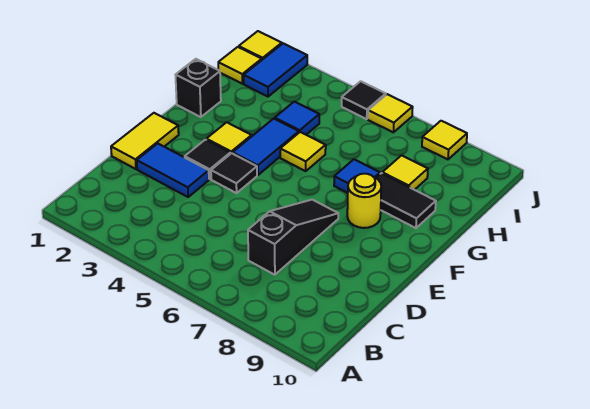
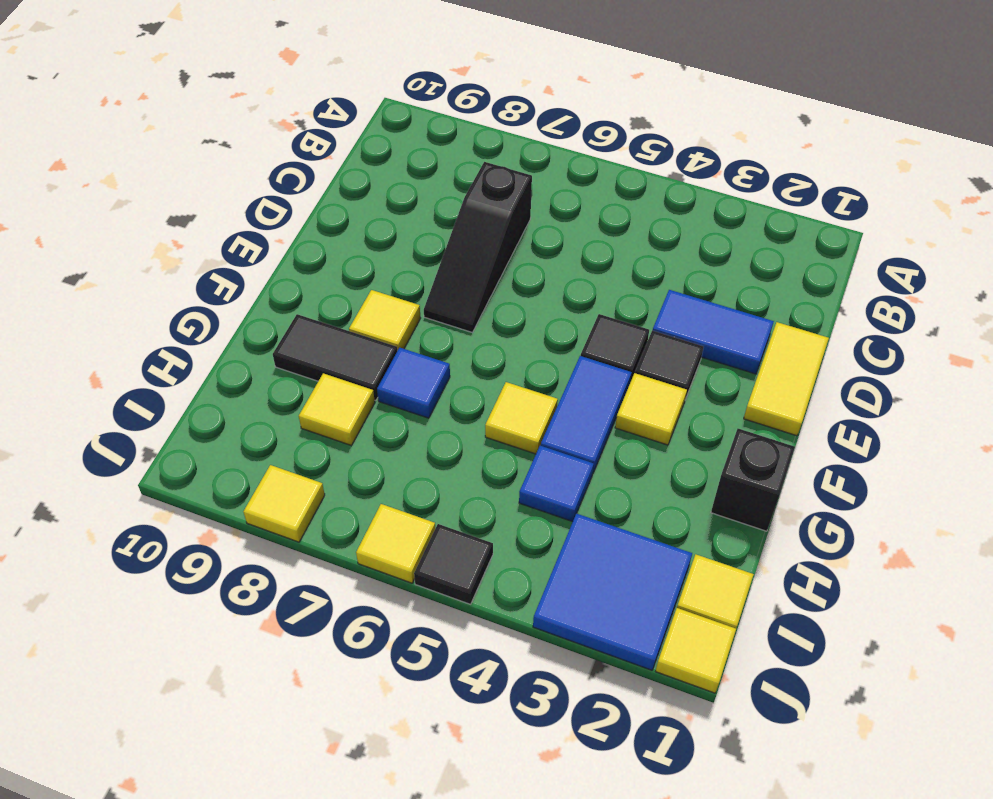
yellow round brick F8 level 1 -> yellow tile F8 level 1
blue tile I2:J2 level 1 -> blue tile I2:J3 level 1

